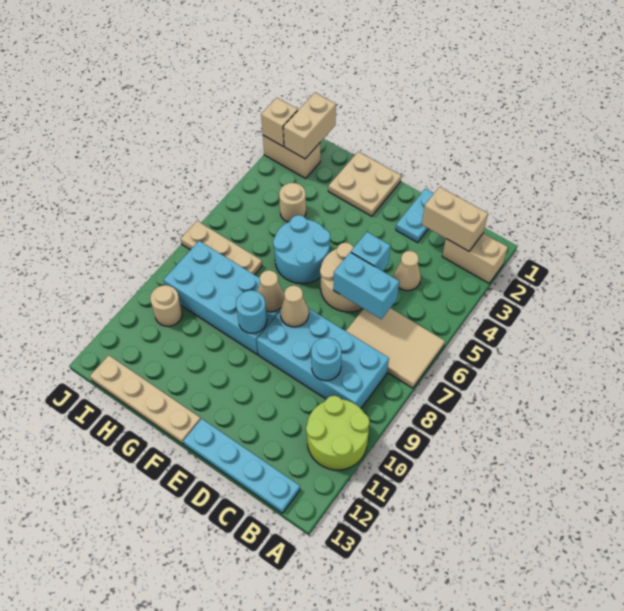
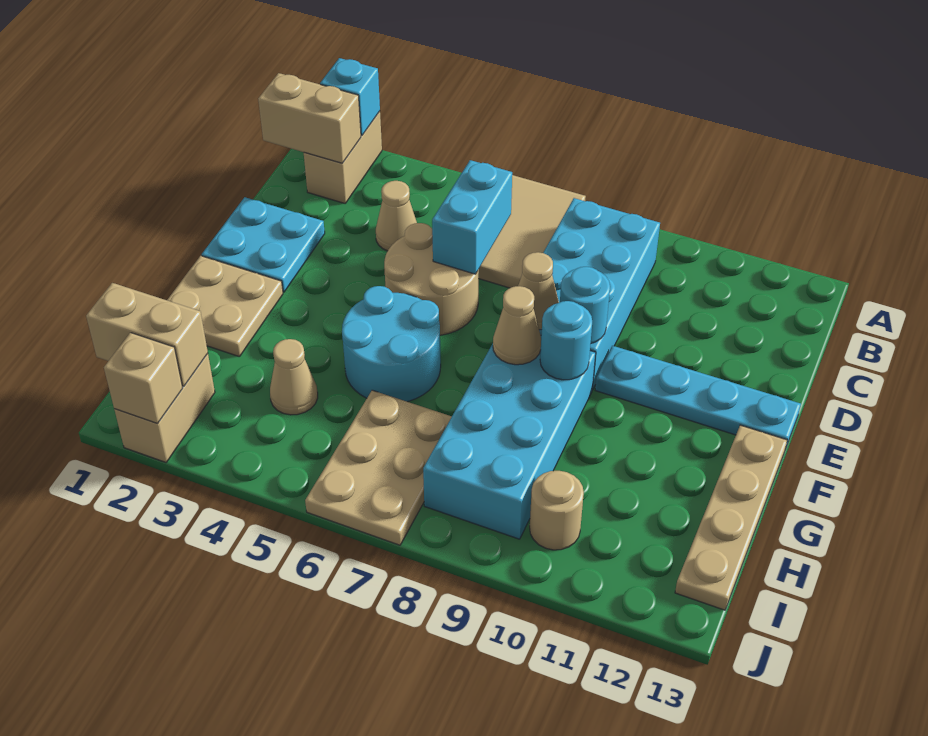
lime round brick A10:B11 level 1 -> none
tan brick B2:C2 level 2 -> tan brick B1:B2 level 2
cyan plate B13:E13 level 1 -> cyan plate E10:E13 level 1
cyan round brick C9 level 2 -> cyan round brick E9 level 2
cyan plate D1:D2 level 1 -> cyan plate D1:E2 level 1
cyan brick D5 level 2 -> cyan brick A2 level 2
tan round brick H4 level 1 -> tan cone H4 level 1
tan plate H7:J7 level 1 -> tan plate H6:J7 level 1

